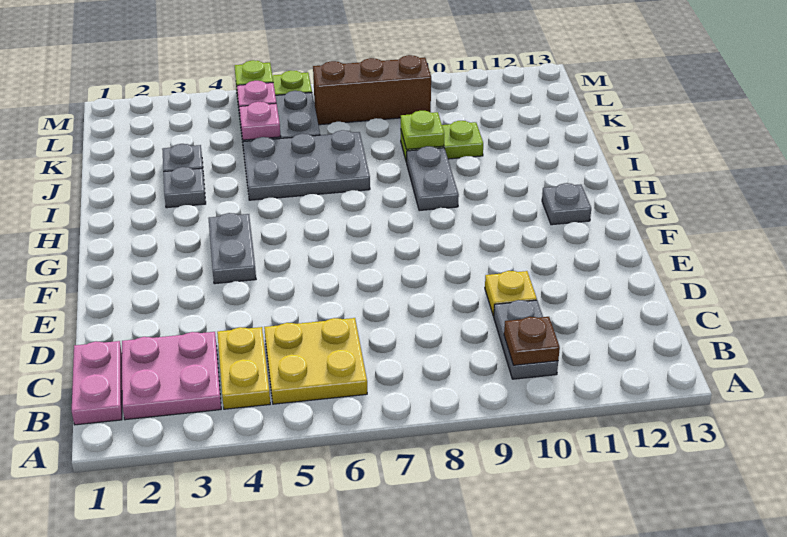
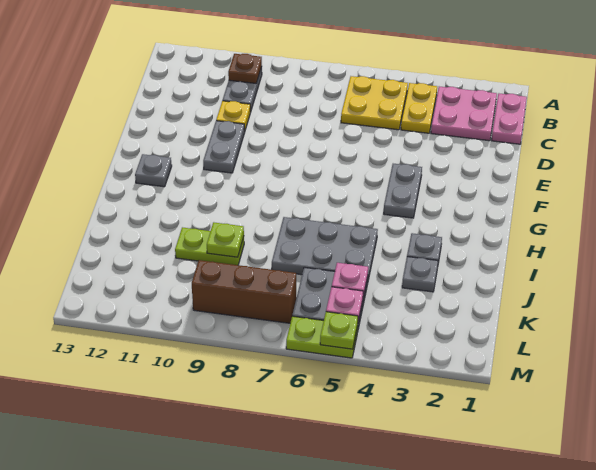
grey plate H9:I9 level 1 -> grey plate E10:F10 level 1

